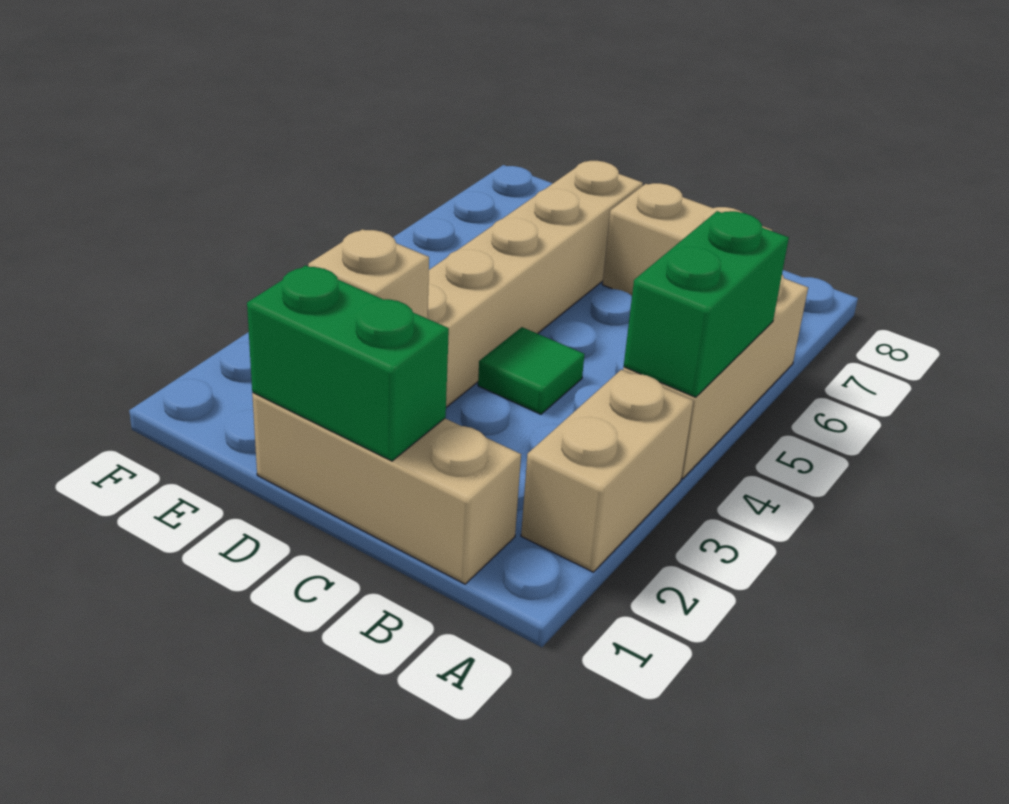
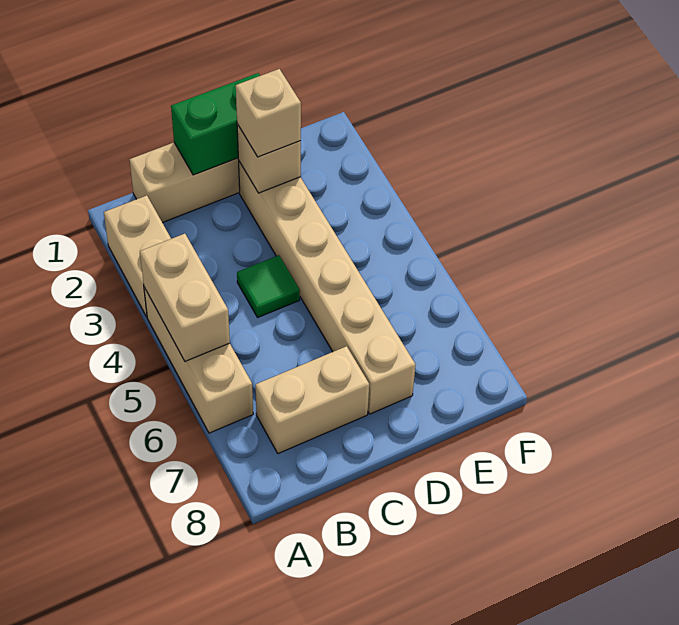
green brick A4:A5 level 2 -> tan brick A4:A5 level 2
none -> tan brick D2 level 3

